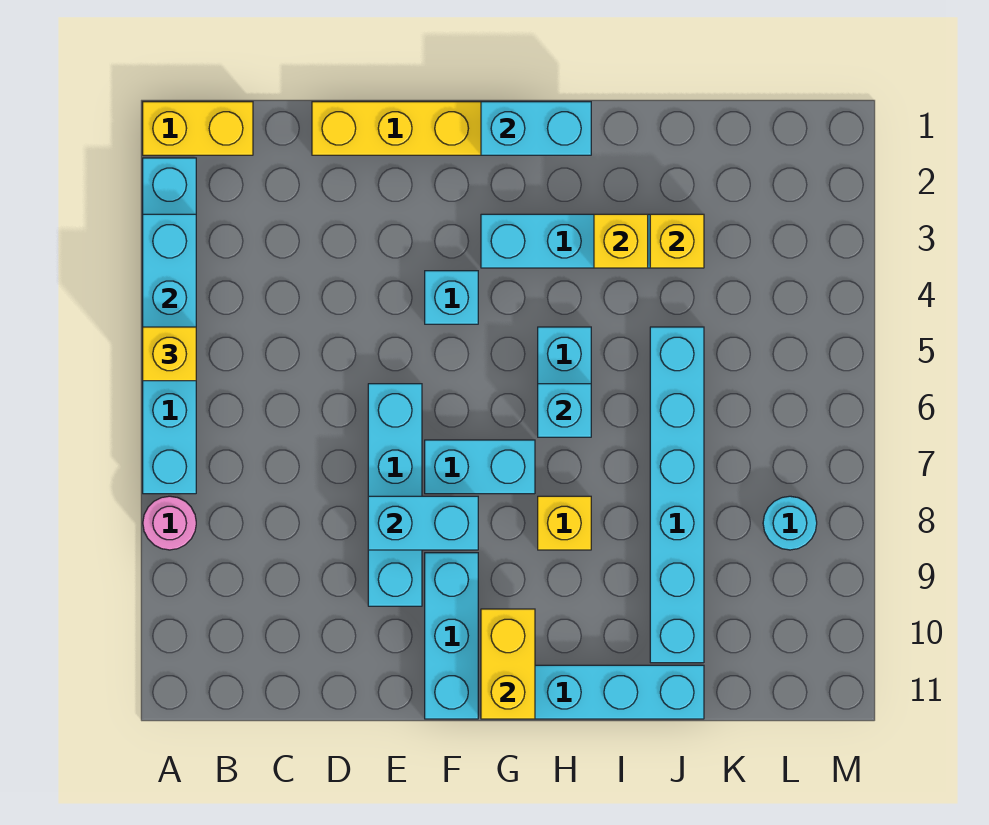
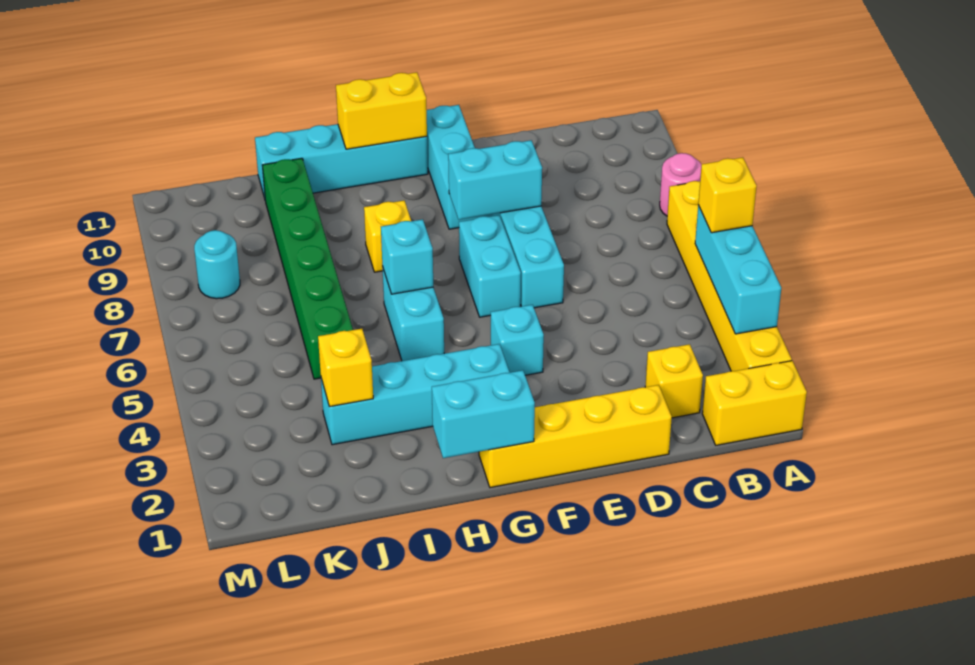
cyan brick A2:A7 level 1 -> yellow brick A2:A7 level 1
cyan brick F7:G7 level 1 -> cyan brick F6:F7 level 1
yellow brick G10:G11 level 2 -> yellow brick G11:H11 level 2
yellow brick I3 level 2 -> yellow brick C2 level 1
cyan brick J5:J10 level 1 -> green brick J5:J10 level 1

